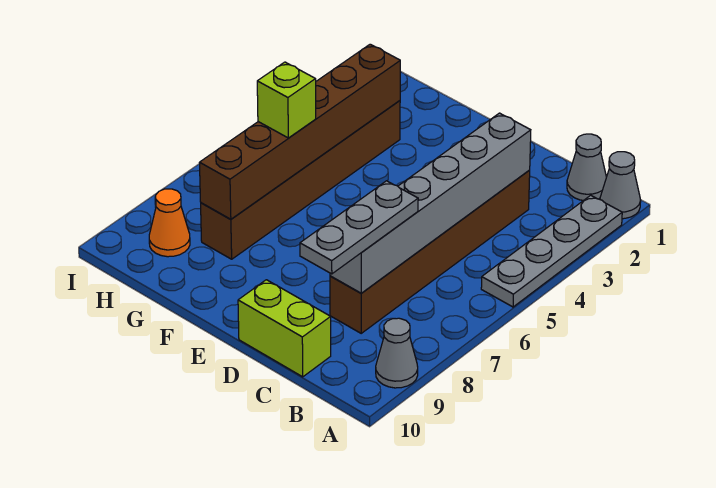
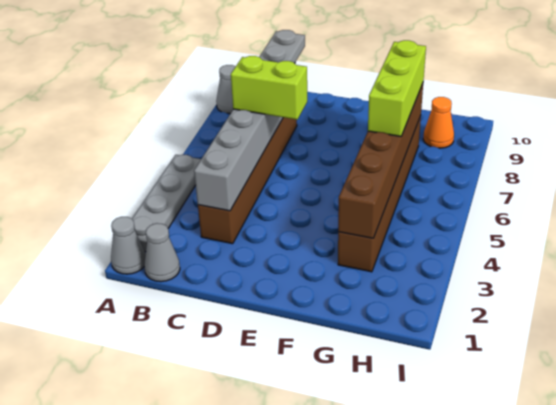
lime brick C10:D10 level 1 -> lime brick C6:D6 level 3
lime brick G6 level 3 -> lime brick G6:G8 level 3

